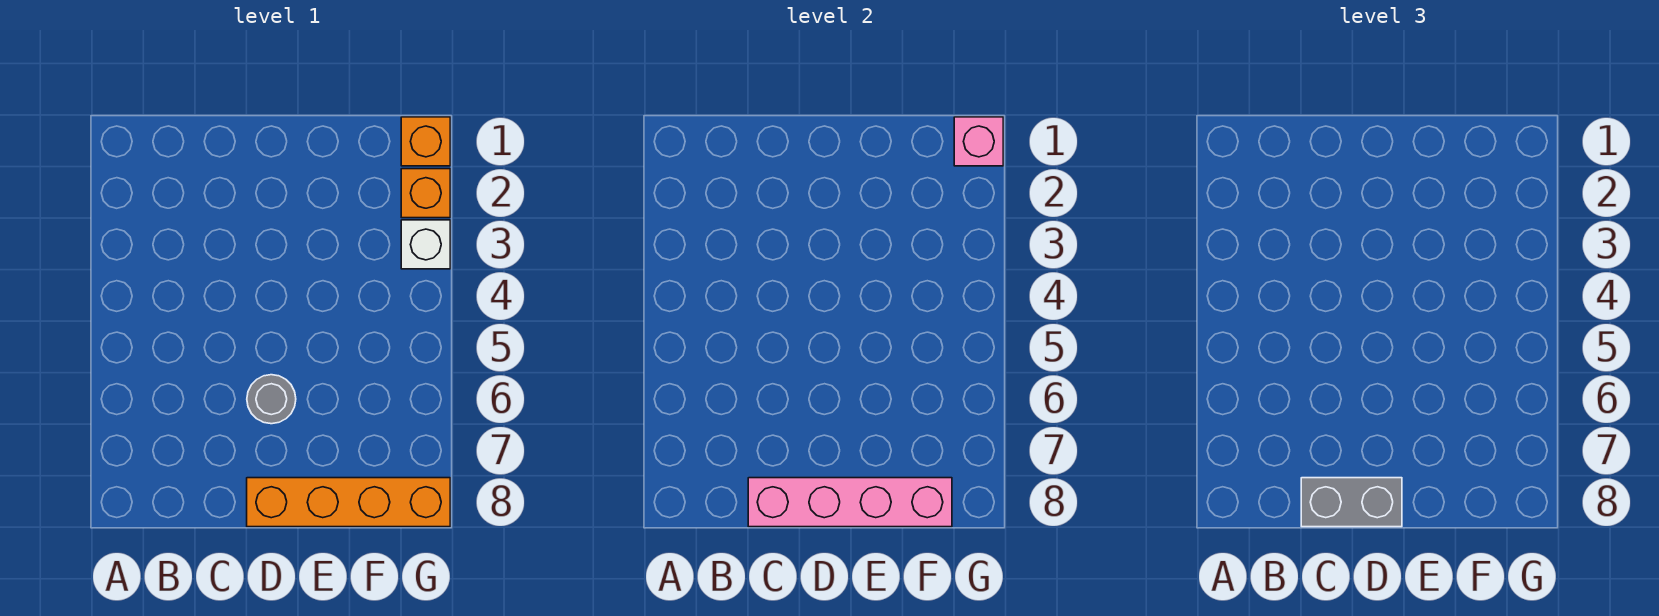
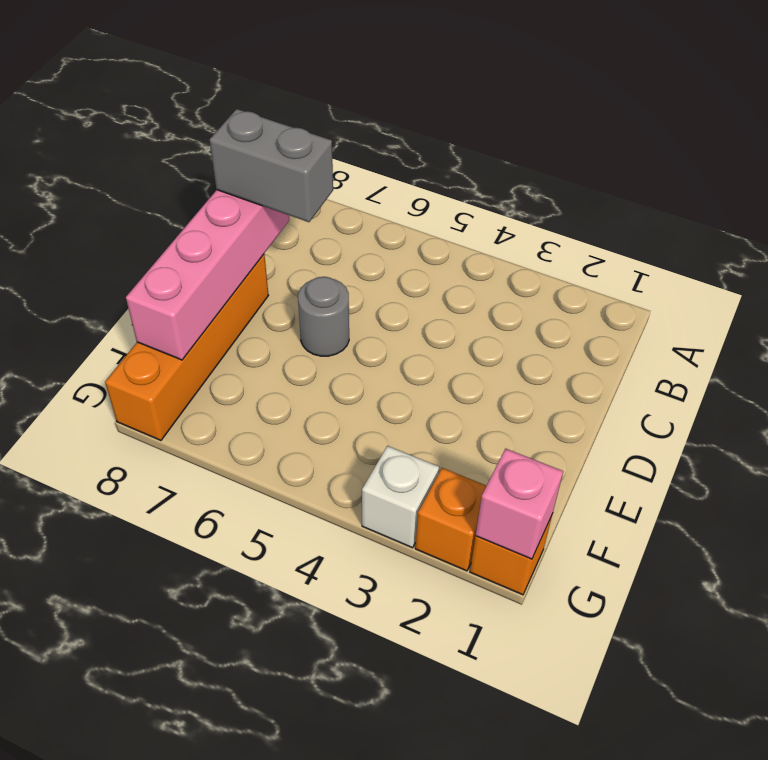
grey brick C8:D8 level 3 -> grey brick C7:C8 level 3

